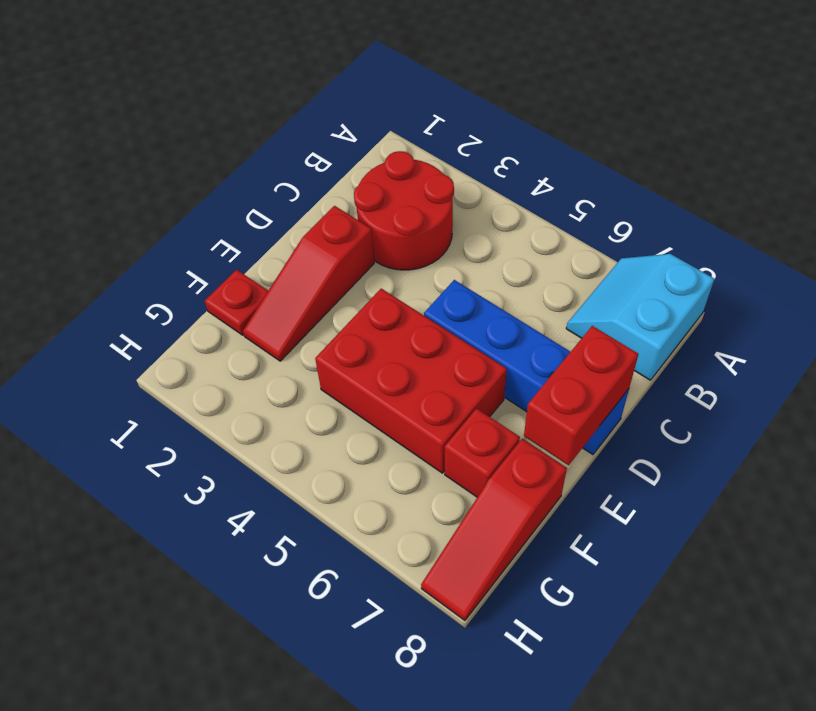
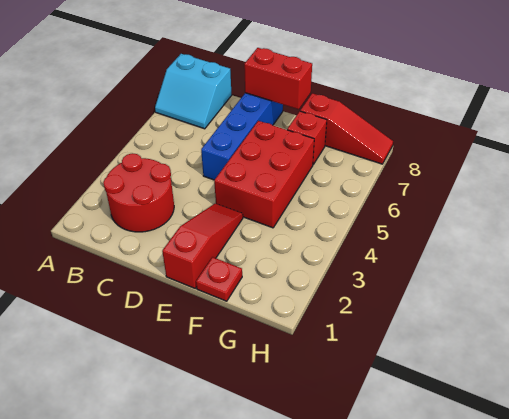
red slope D2:F2 level 1 top D -> red slope E1:E3 level 1 top 1

